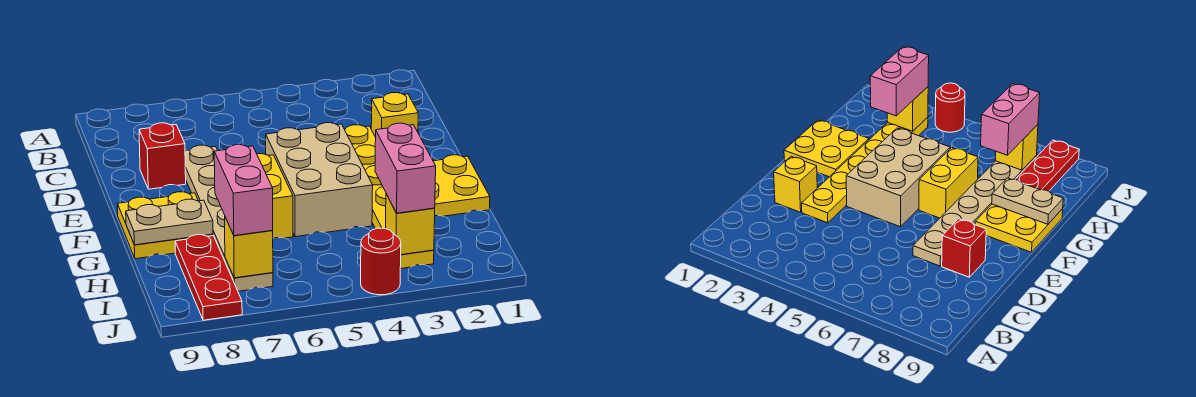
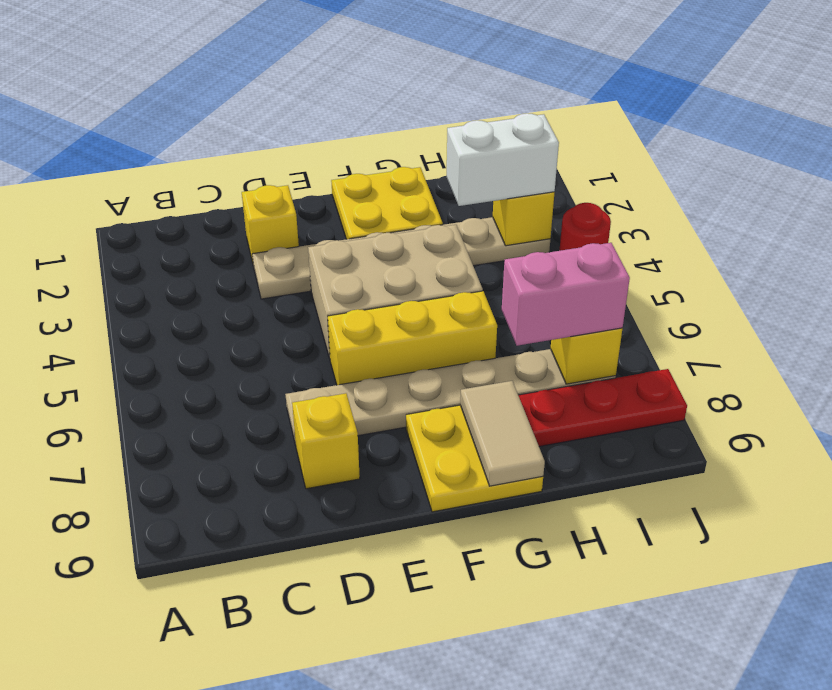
yellow plate D3:I3 level 1 -> tan plate D3:I3 level 1
red brick D8 level 1 -> yellow brick D8 level 1
yellow brick F6:G6 level 1 -> yellow brick E6:G6 level 1
tan plate G8:G9 level 2 -> tan tile G8:G9 level 2
pink brick H3:I3 level 3 -> white brick H3:I3 level 3

